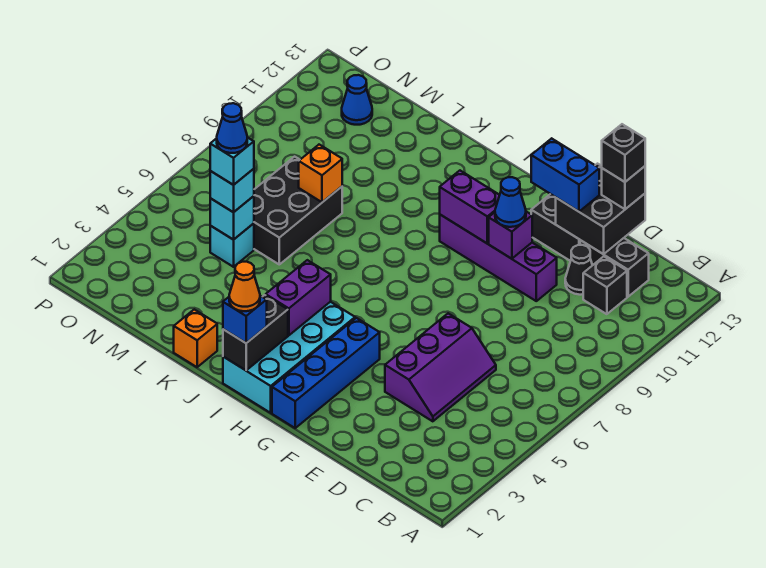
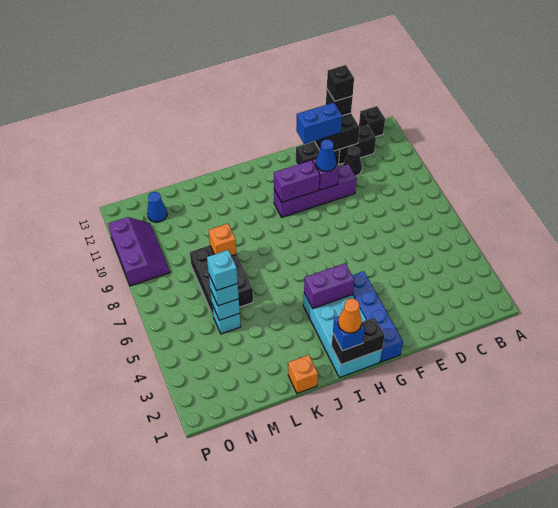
black brick C11 level 1 -> black brick B13 level 1
purple slope D4:E6 level 1 top E -> purple slope O9:P11 level 1 top P
black brick I1:I2 level 2 -> black brick H1:I1 level 2
purple brick I3:I4 level 2 -> purple brick H4:I4 level 2
blue cone M5 level 5 -> none

